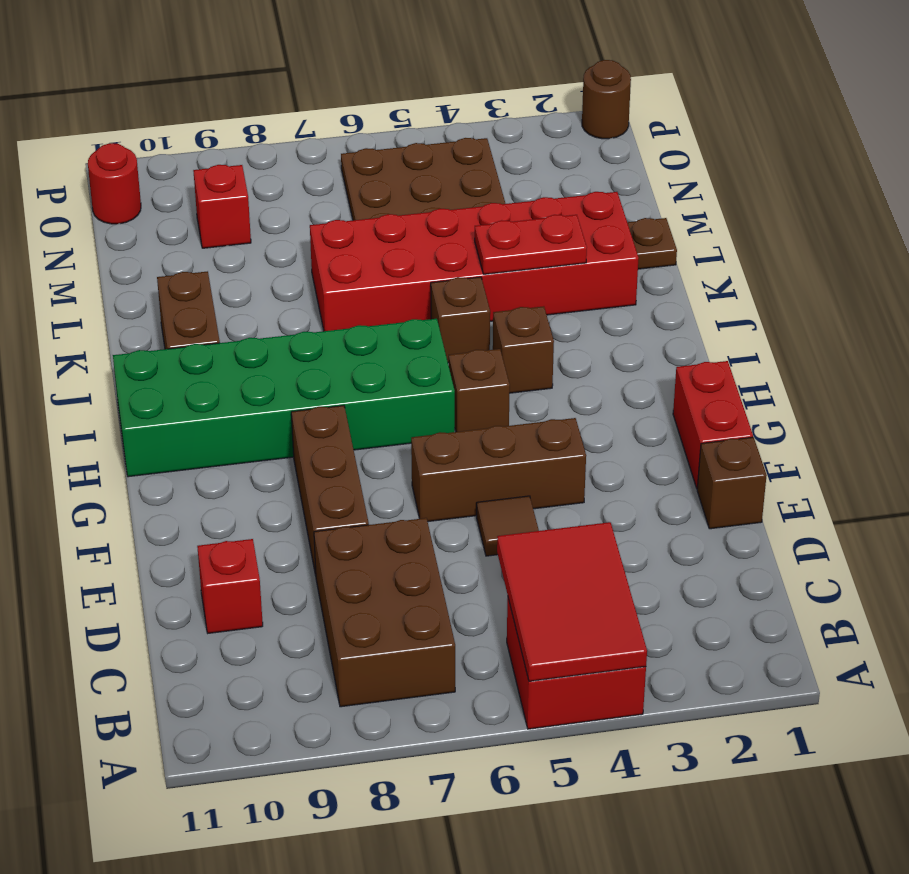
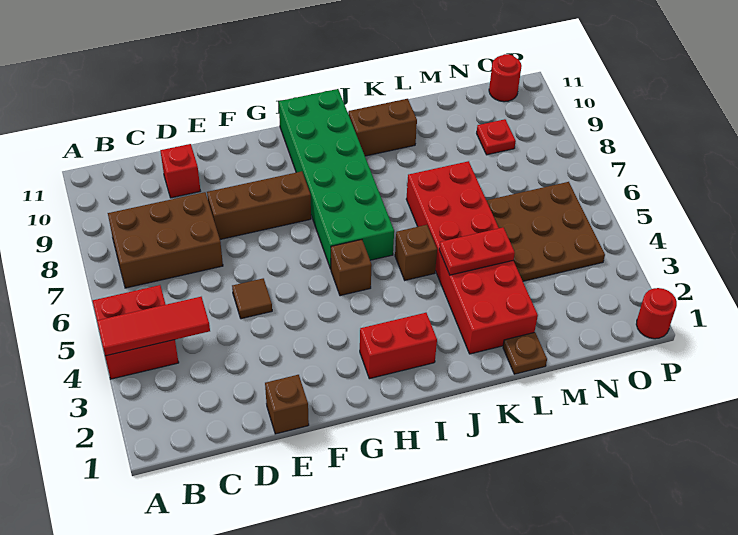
red tile A4:C5 level 2 -> red tile A4:C4 level 2
red brick F1:G1 level 1 -> red brick H2:I2 level 1
brown brick F4:F6 level 1 -> none
brown brick I4 level 1 -> none
red plate K3:K4 level 2 -> red plate K4:L4 level 2
red brick N9 level 1 -> red plate N9 level 1
brown round brick P1 level 1 -> red round brick P1 level 1

